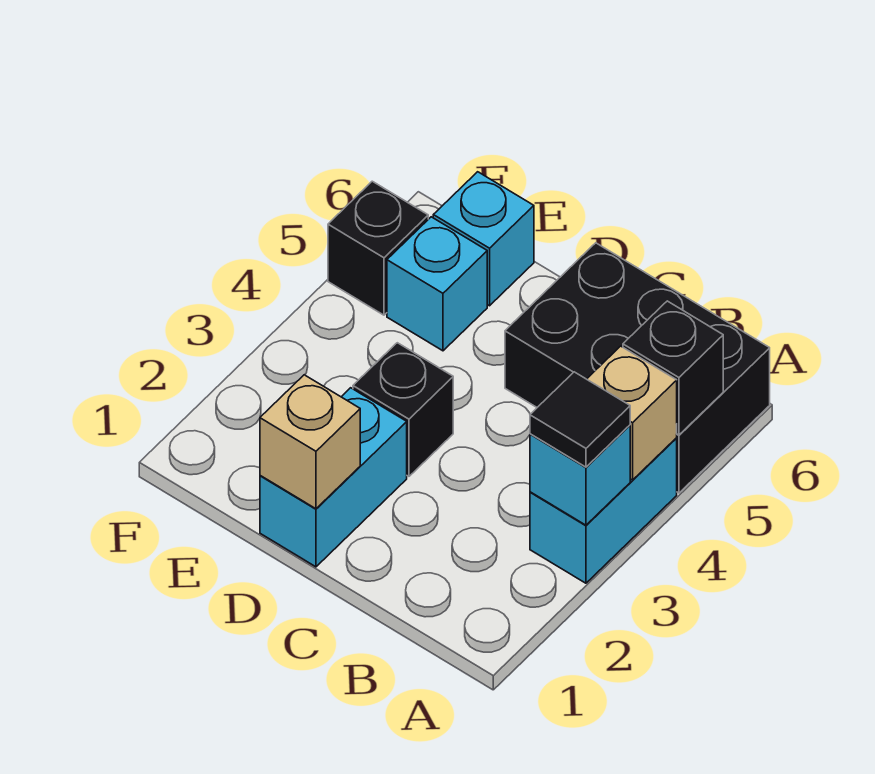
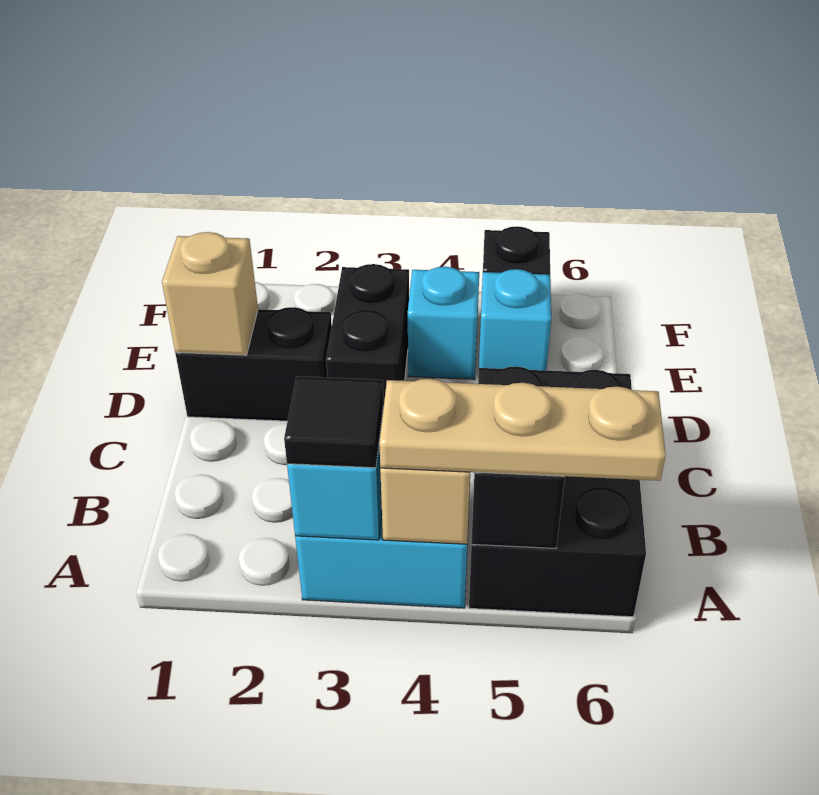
none -> tan plate A4:A6 level 3
cyan brick D1:D2 level 1 -> black brick D1:D2 level 1
black brick D3 level 1 -> black brick D3:E3 level 1
cyan brick E6 level 1 -> cyan brick E4 level 1

